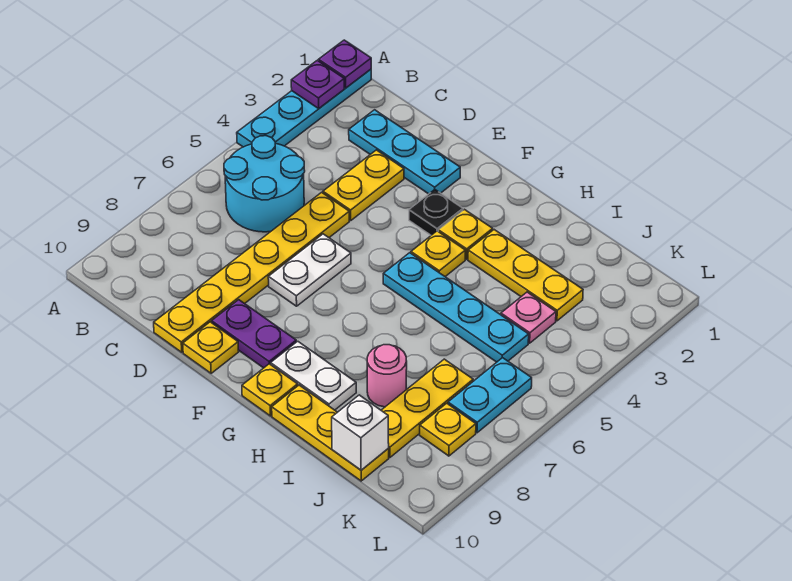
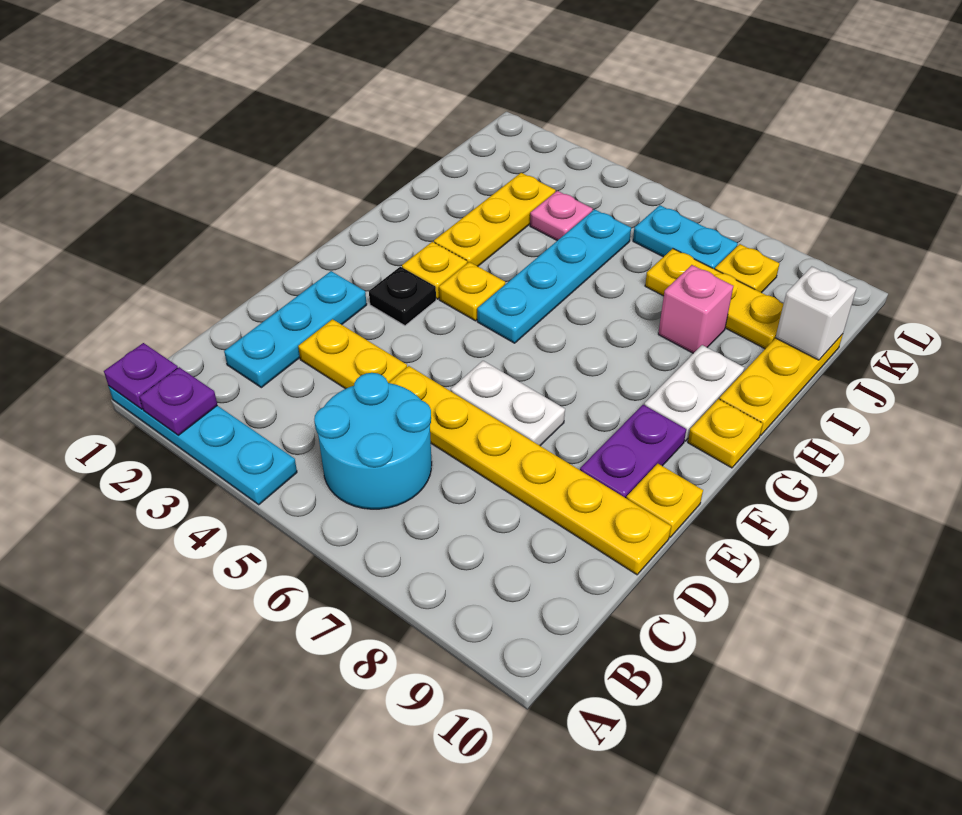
pink round brick I8 level 1 -> pink brick I8 level 1

